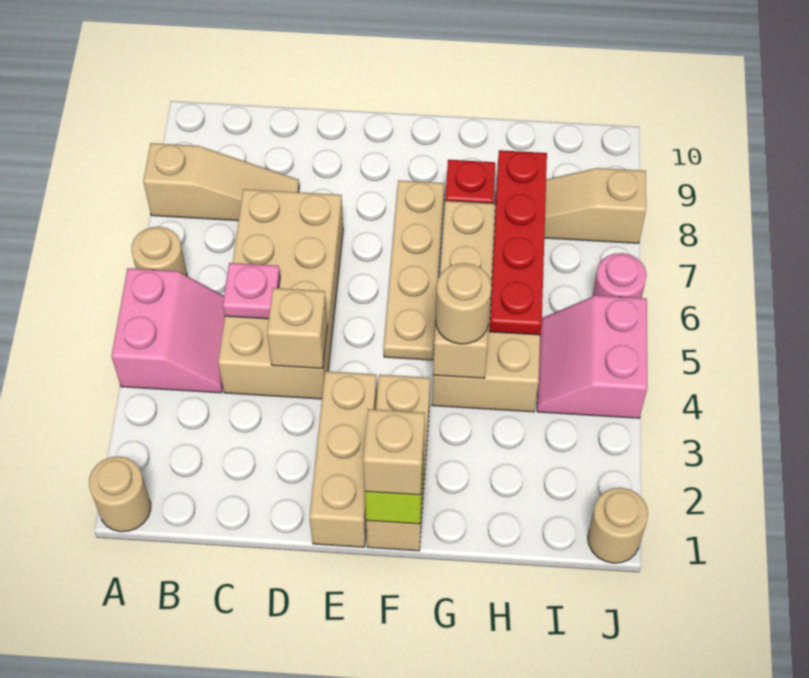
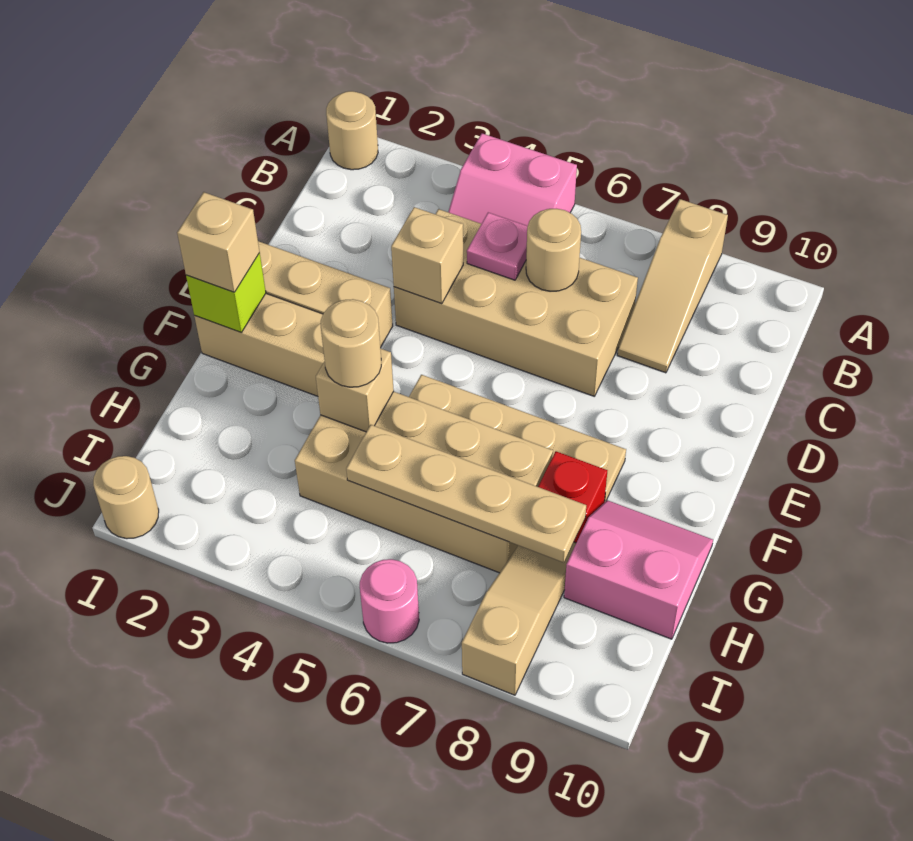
tan round brick A6 level 1 -> tan round brick C6 level 2
red plate H5:H8 level 2 -> tan plate H5:H8 level 2
pink slope I4:J5 level 1 top J -> pink slope G9:H10 level 1 top H

